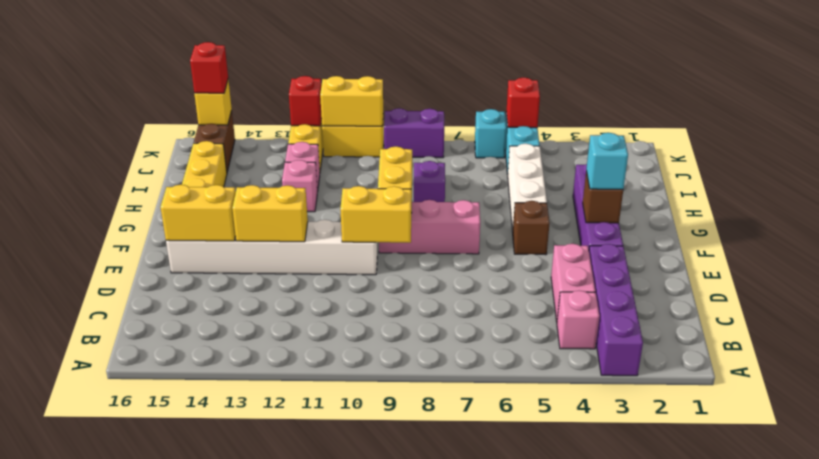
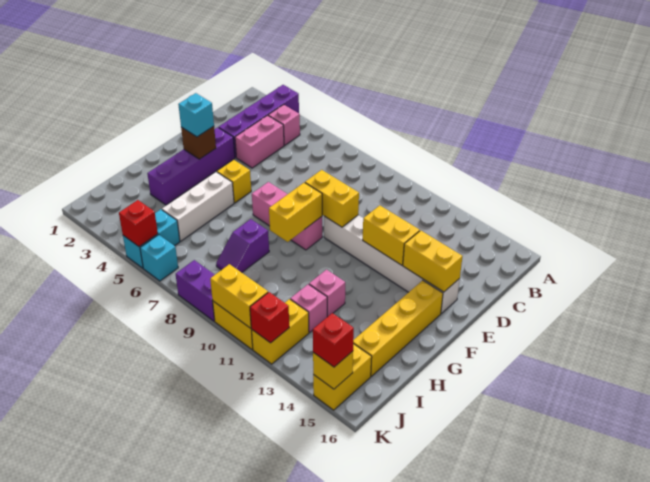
brown brick F5 level 1 -> yellow brick F5 level 1
brown brick J15:K15 level 1 -> yellow brick J15:K15 level 1

